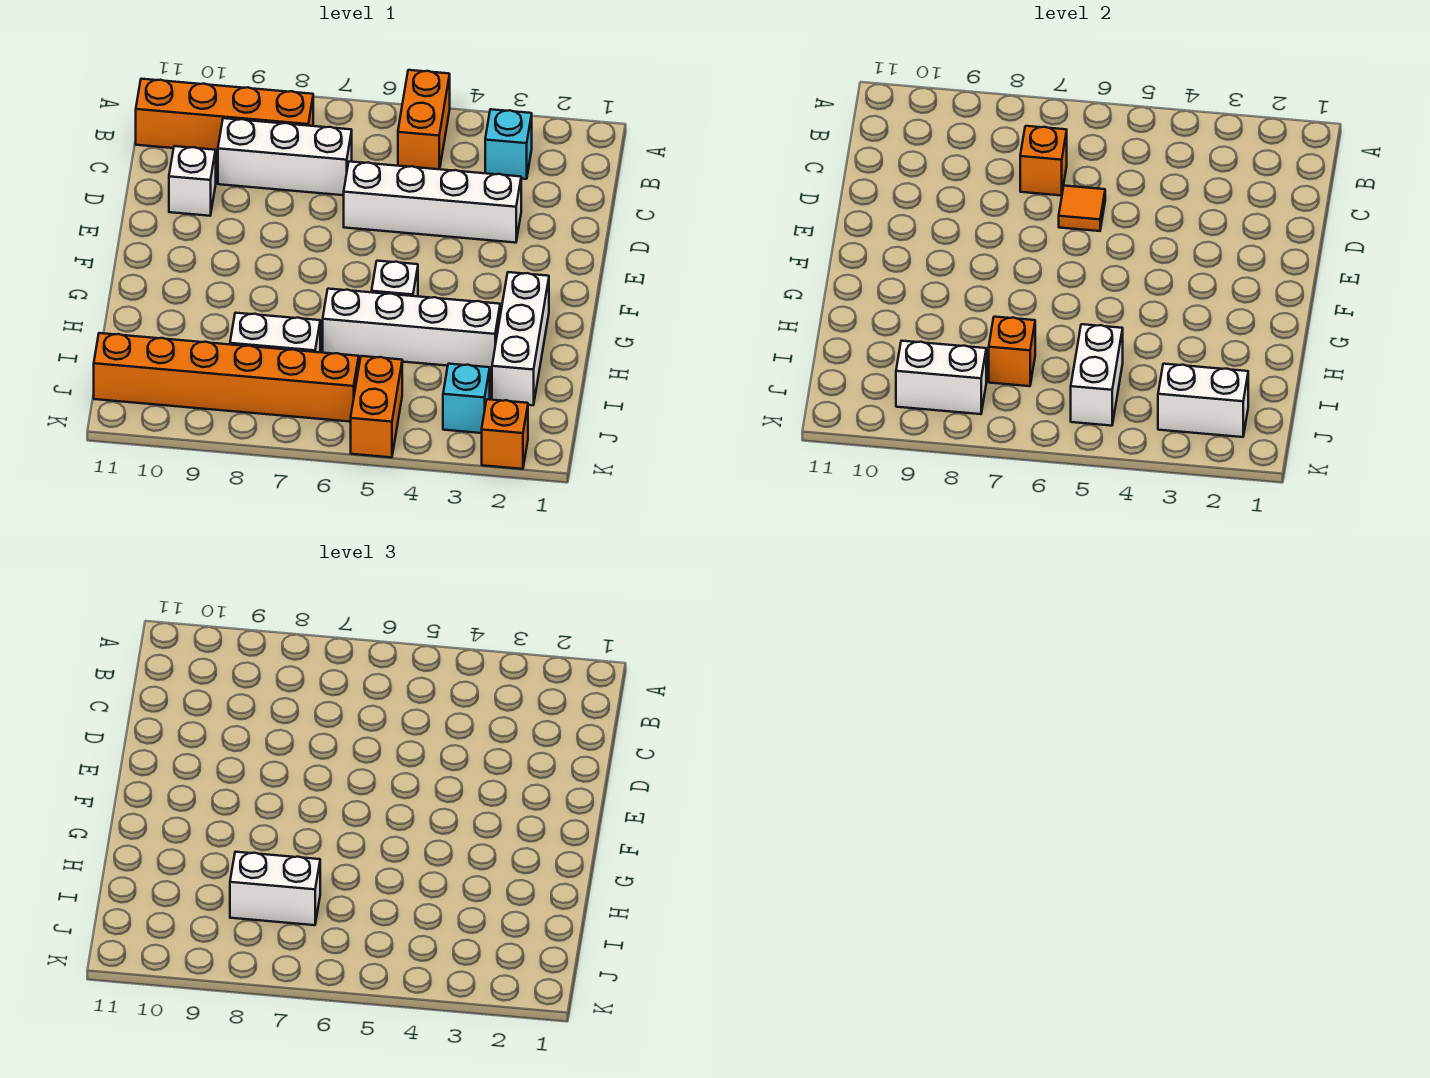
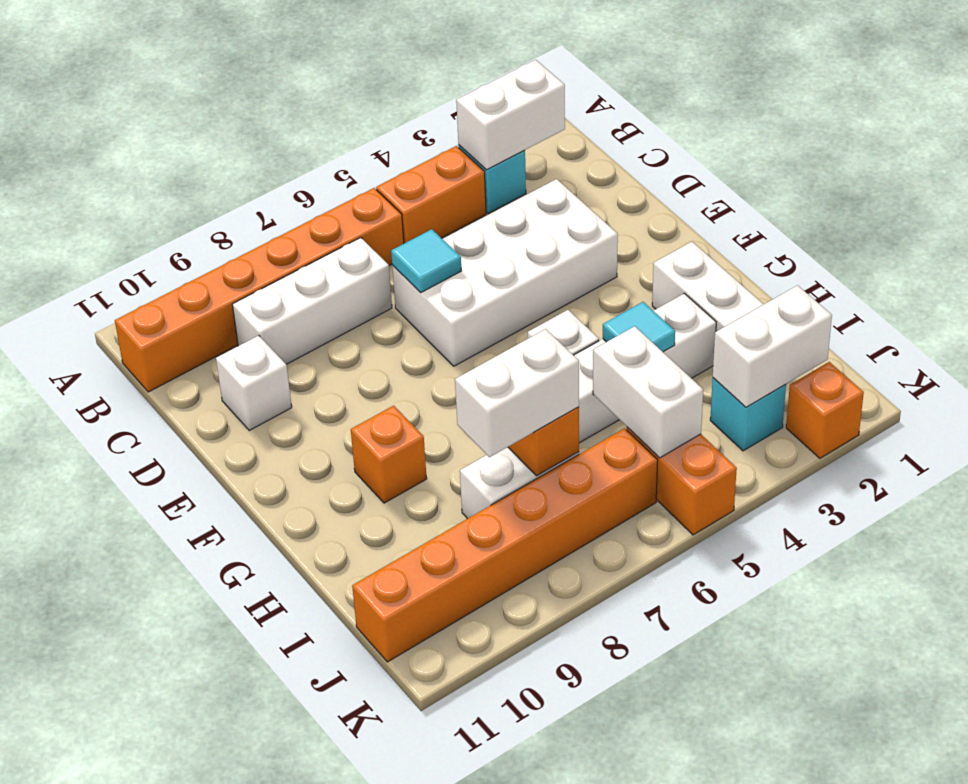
orange brick A5:B5 level 1 -> orange brick B4:B5 level 1
orange brick B8:B11 level 1 -> orange brick B6:B11 level 1
orange brick C7 level 2 -> orange brick G9 level 1
white brick D3:D6 level 1 -> white brick D3:E6 level 1
orange tile D6 level 2 -> cyan tile D6 level 2
none -> cyan tile H4 level 2
white brick J8:J9 level 2 -> white brick B2:B3 level 2

